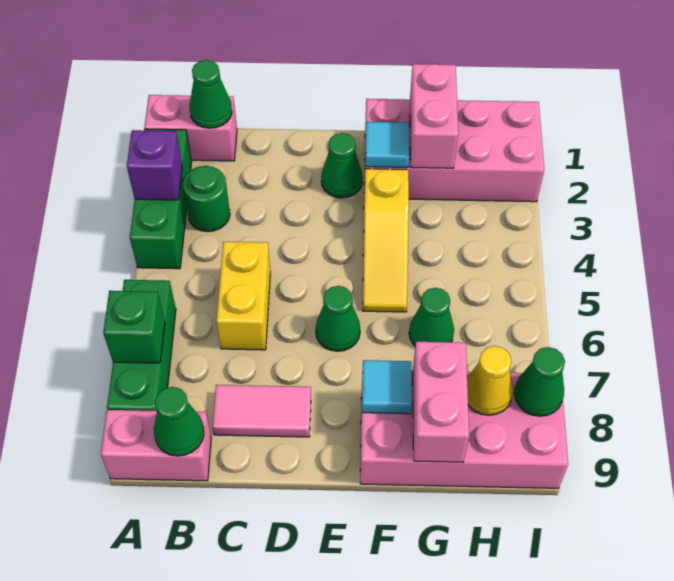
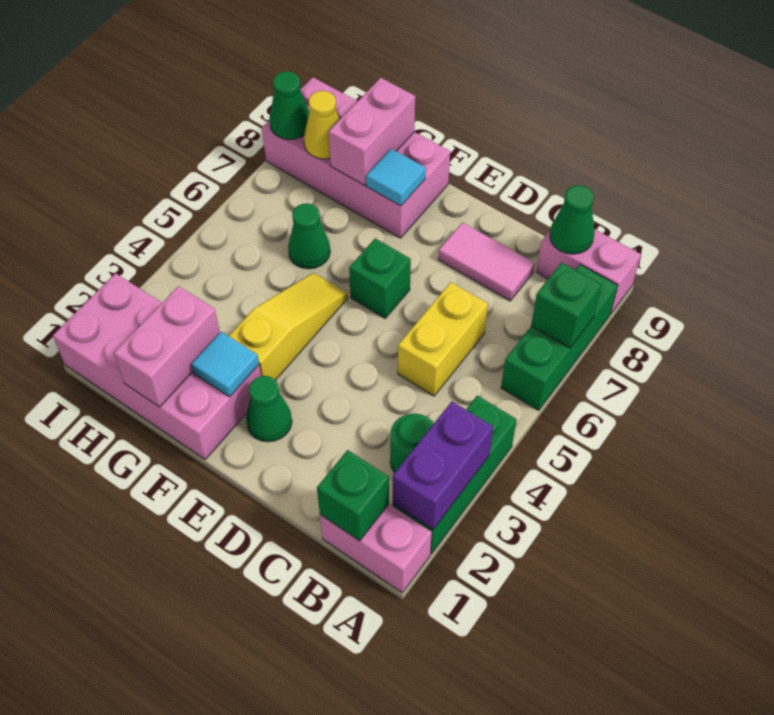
purple brick A3 level 2 -> purple brick A2:A3 level 2
green cone B1 level 2 -> green brick B1 level 2
green cone E6 level 1 -> green brick E6 level 1

